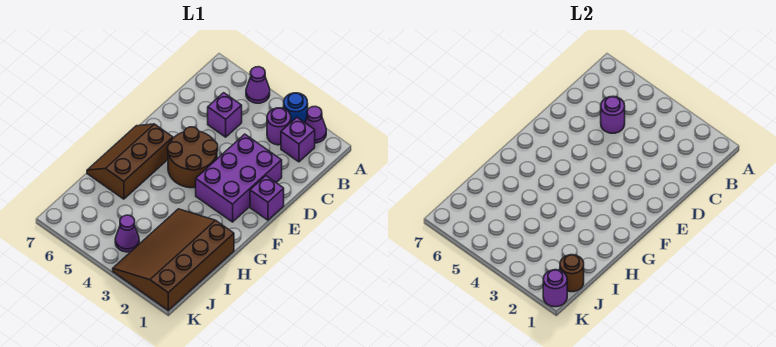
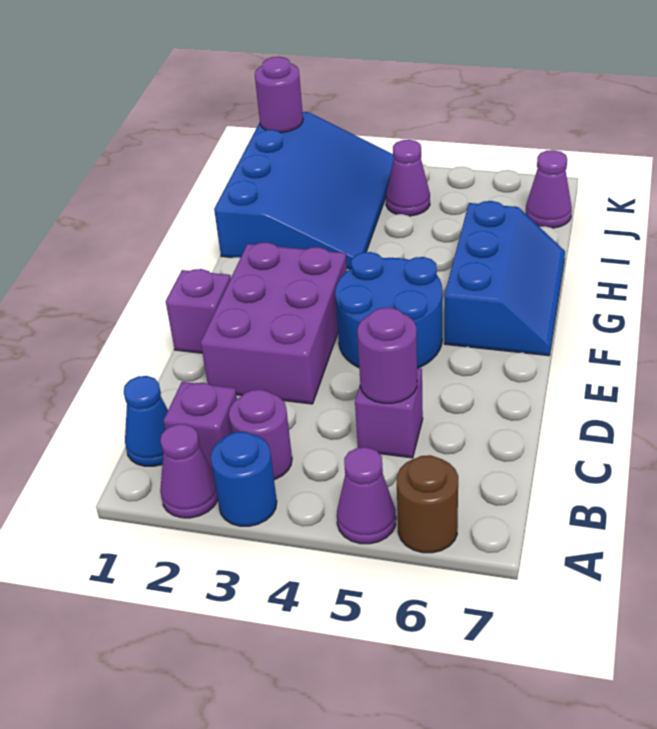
none -> blue cone B1 level 1
brown round brick E4:F5 level 1 -> blue round brick E4:F5 level 1
brown slope F6:H7 level 1 top 6 -> blue slope F6:H7 level 1 top 6
brown slope H1:K3 level 1 top 1 -> blue slope H1:K3 level 1 top 1
brown round brick J1 level 2 -> brown round brick A6 level 1
none -> purple cone J7 level 1

